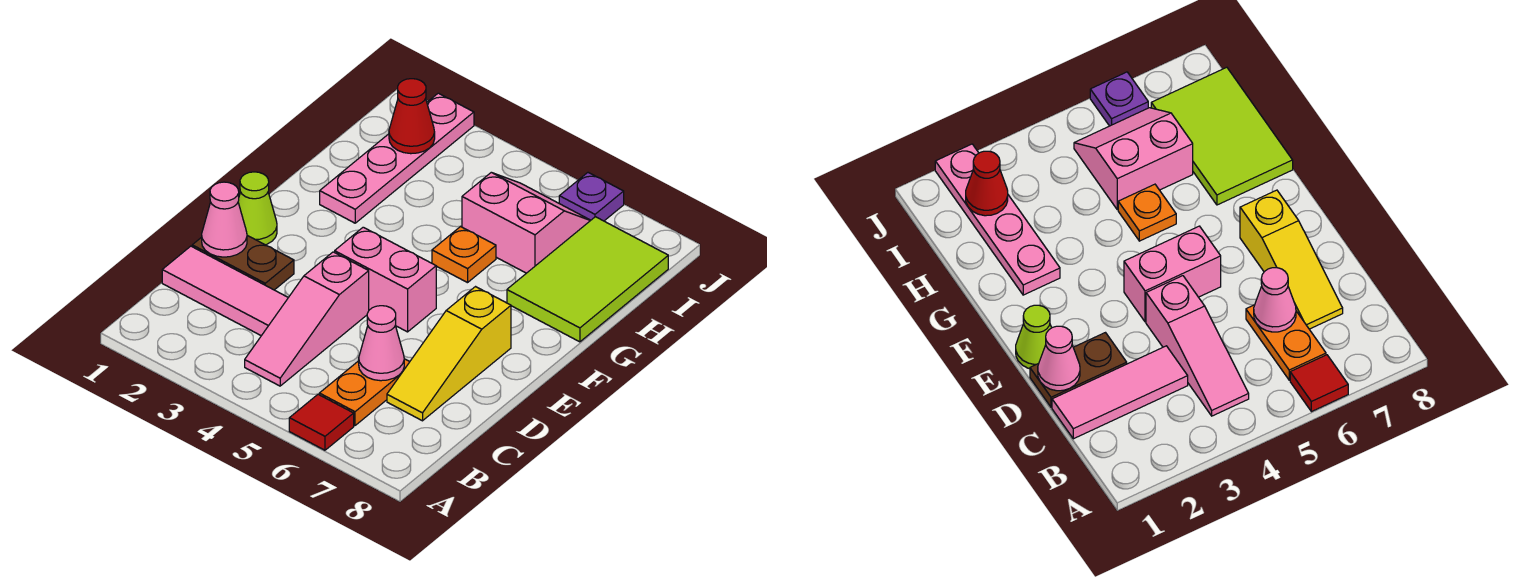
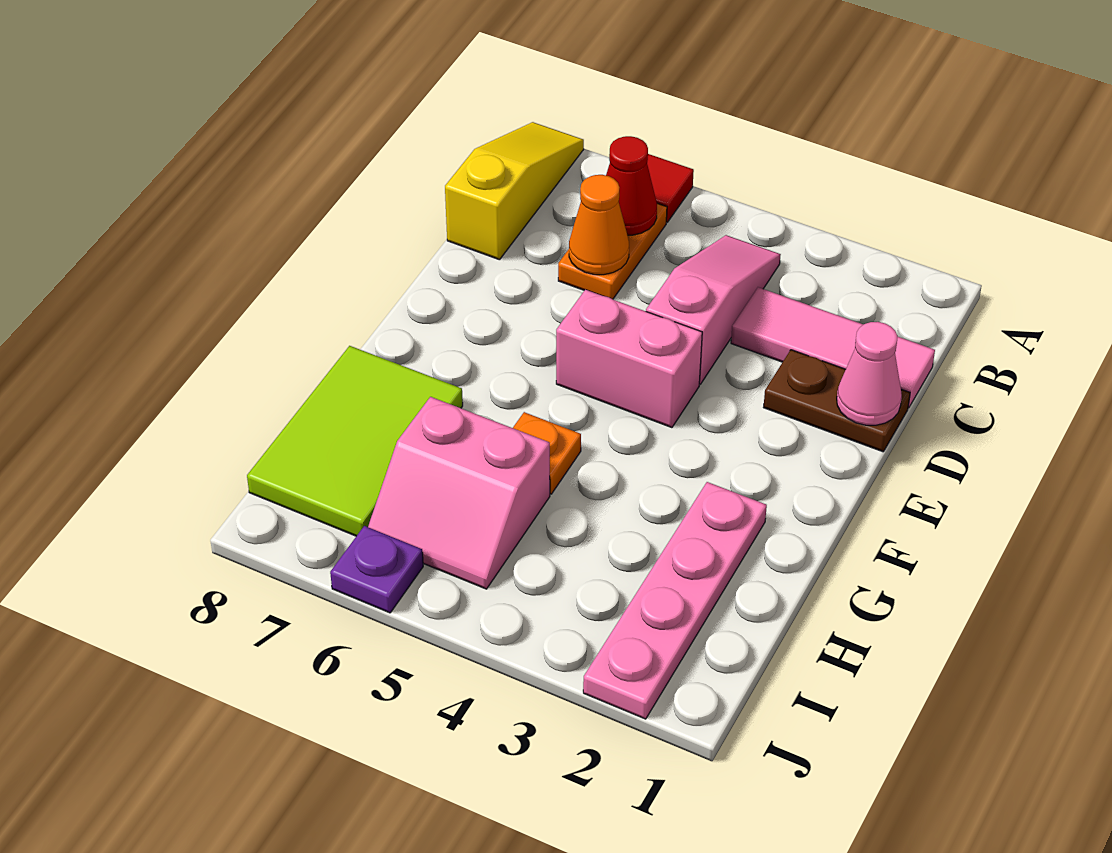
pink cone C6 level 2 -> orange cone C6 level 2
yellow slope C7:E7 level 1 top E -> yellow slope A8:C8 level 1 top C
lime cone E1 level 1 -> none
red cone I2 level 2 -> red cone B6 level 2

